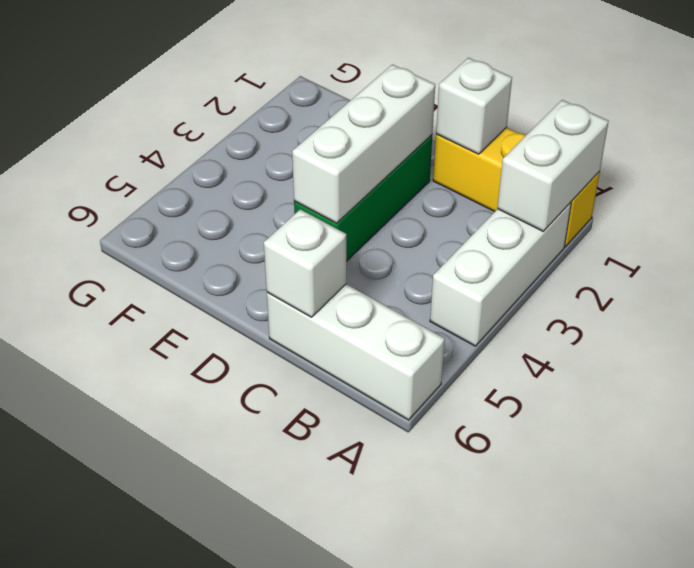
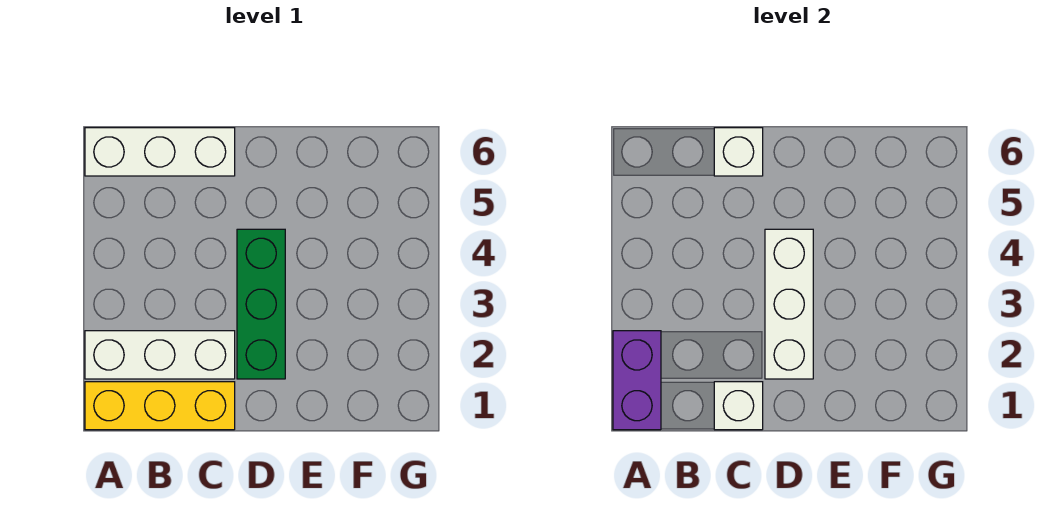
white brick A1:A2 level 2 -> purple brick A1:A2 level 2
white brick A2:A4 level 1 -> white brick A2:C2 level 1

